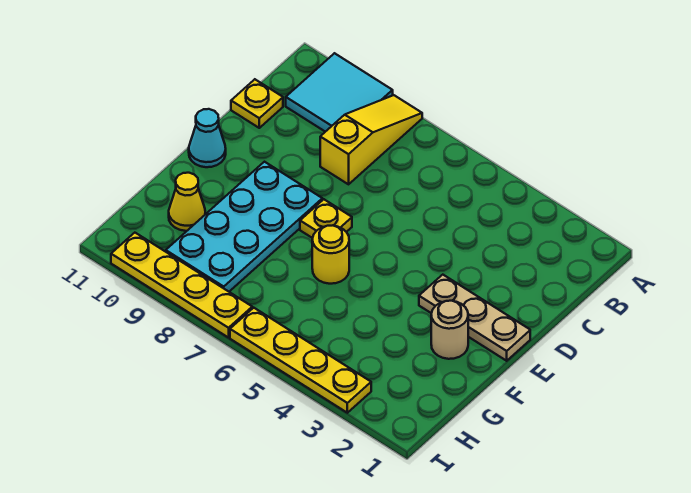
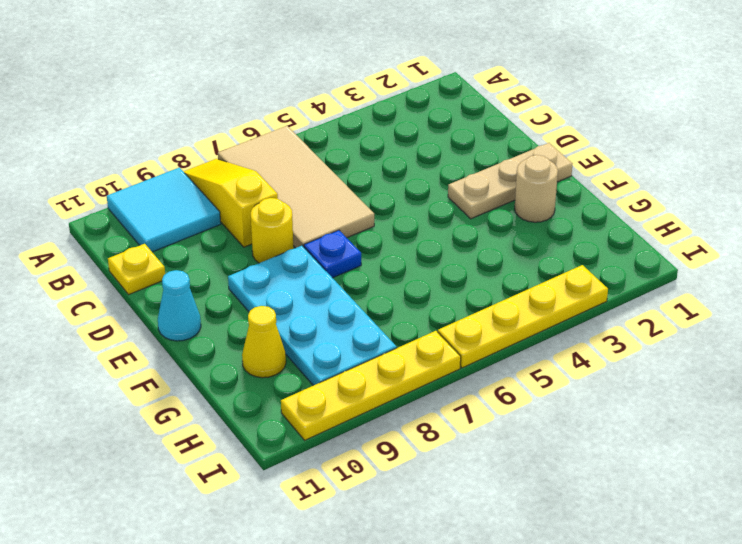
none -> tan tile A6:D7 level 1
yellow plate E7 level 1 -> blue plate E7 level 1
yellow round brick F6 level 1 -> yellow round brick D8 level 1

